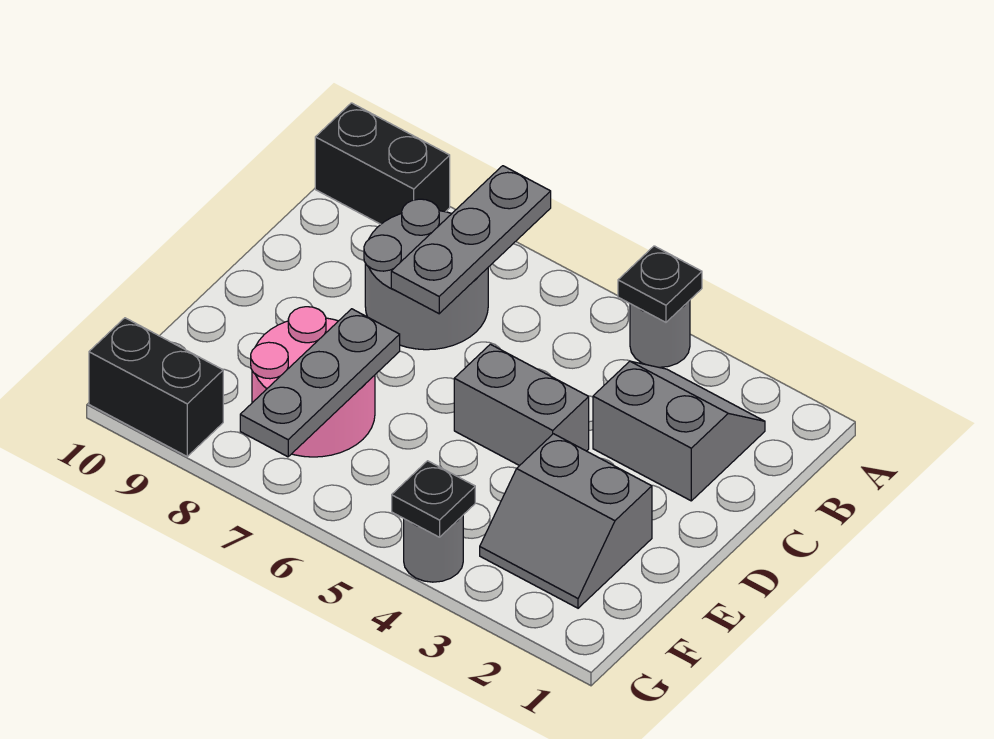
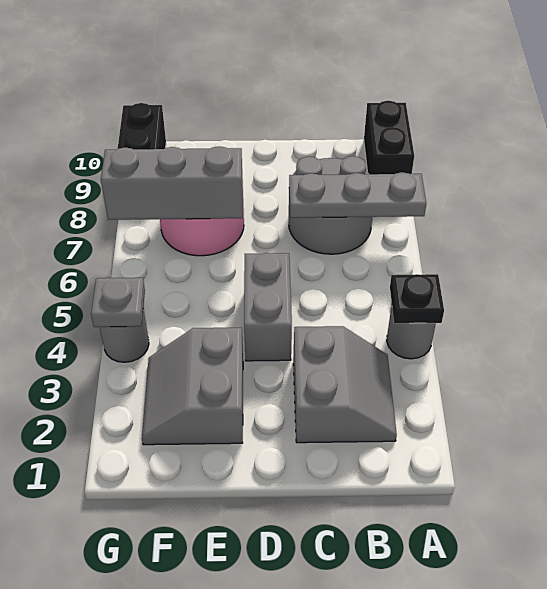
grey plate E7:G7 level 2 -> grey brick E7:G7 level 2
black plate G4 level 2 -> grey plate G4 level 2

